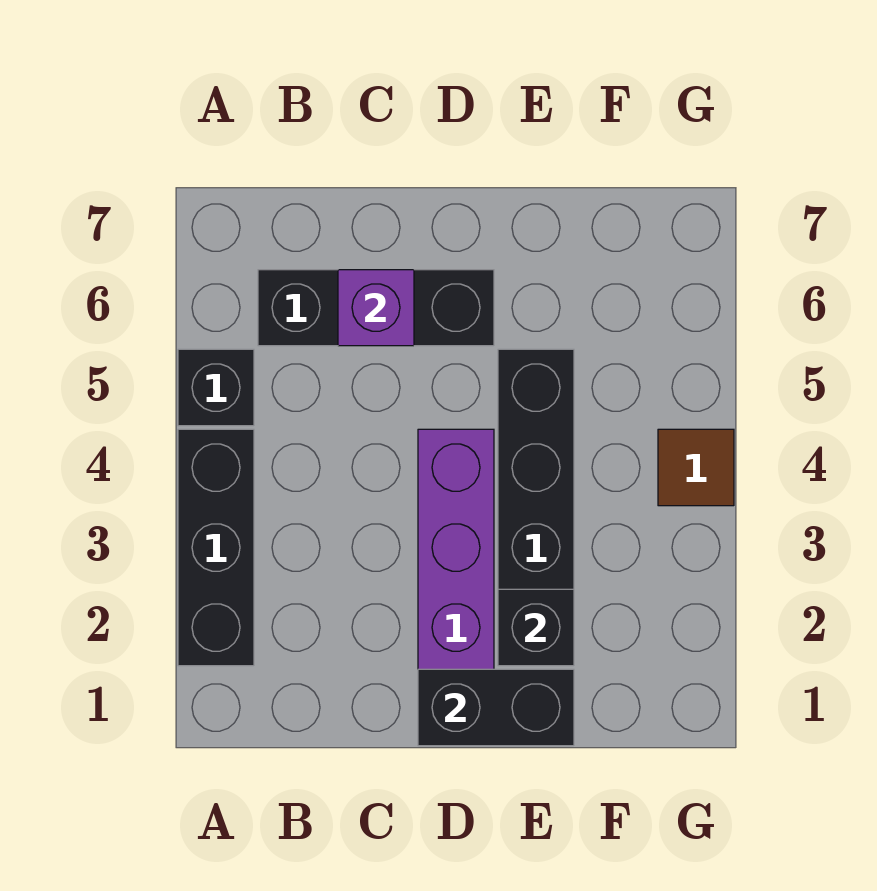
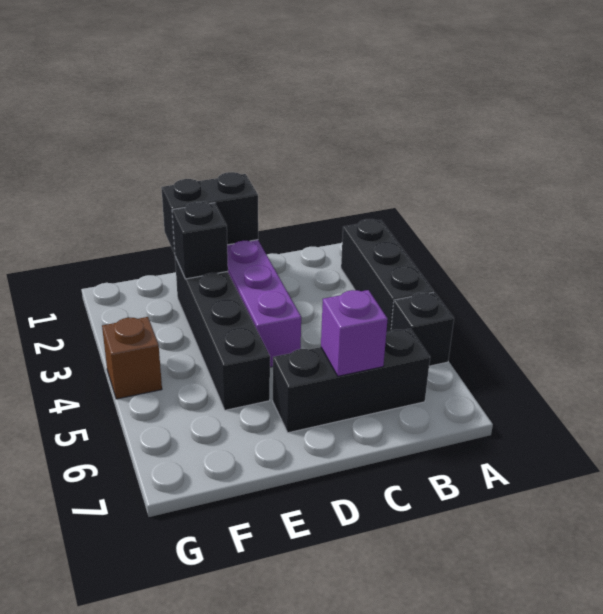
brown tile G4 level 1 -> brown brick G4 level 1

